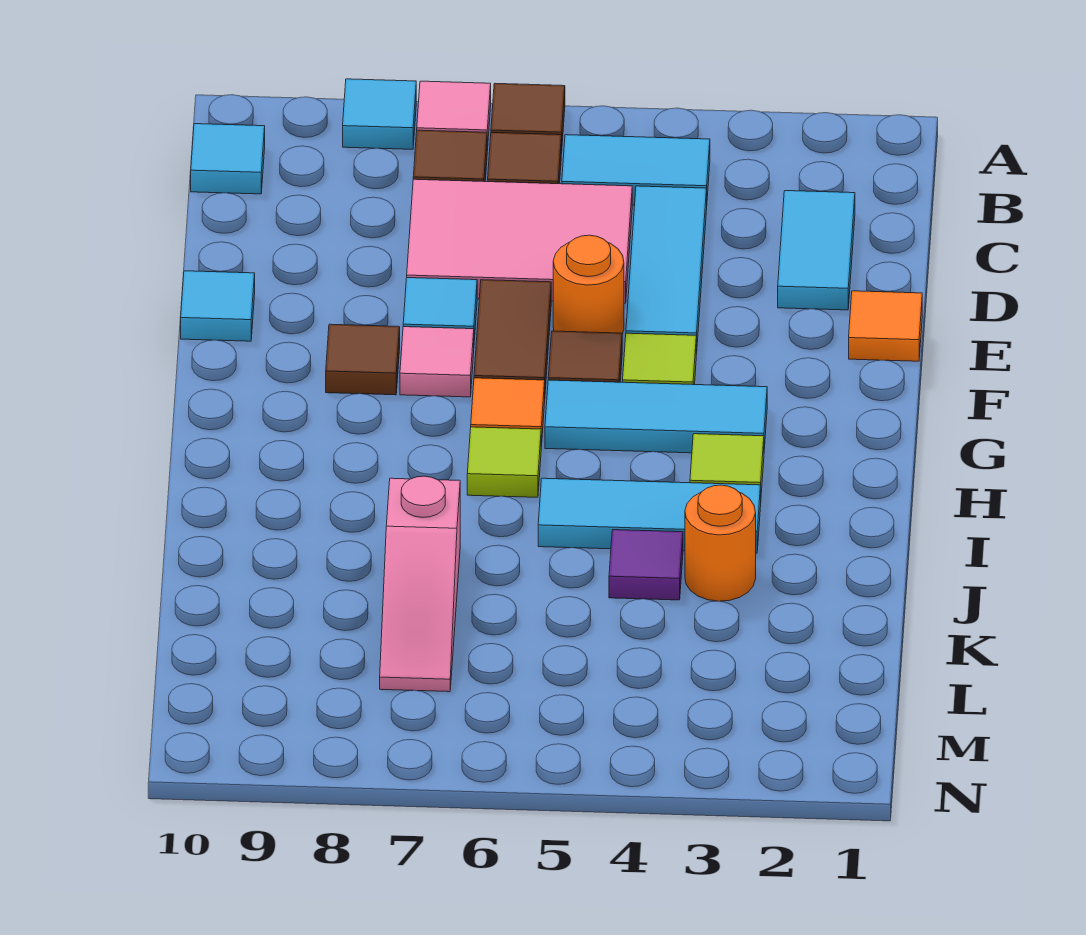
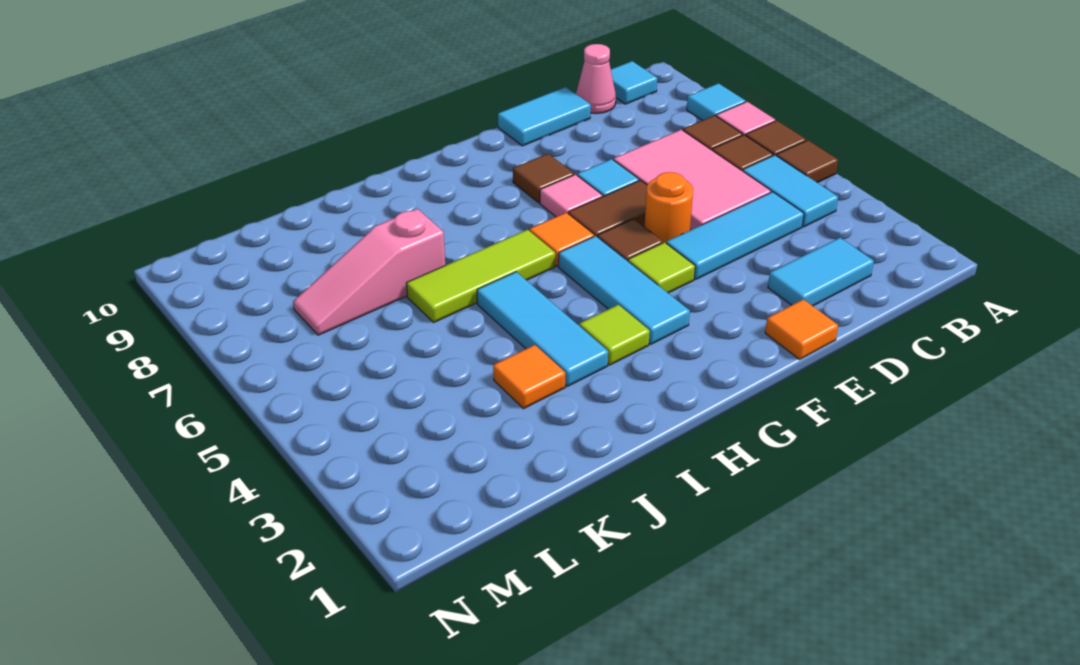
none -> brown tile A5 level 1
none -> pink cone C10 level 1
cyan tile E10 level 1 -> cyan tile D10:E10 level 1
lime tile H6 level 1 -> lime tile H6:J6 level 1
orange round brick J3 level 1 -> orange tile J3 level 1
purple tile J4 level 1 -> none

